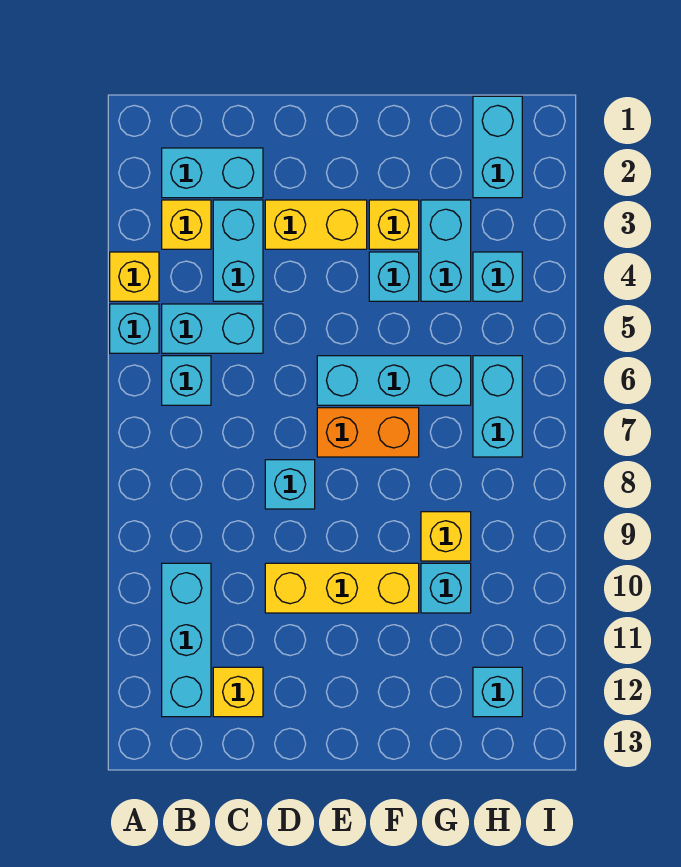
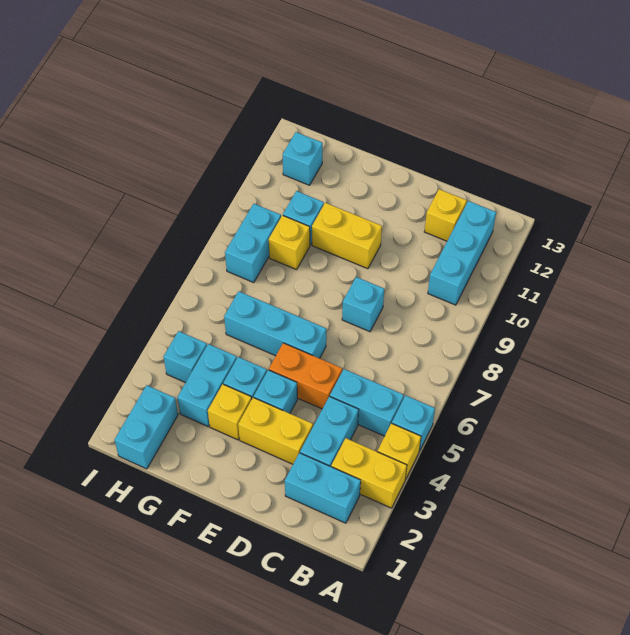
yellow brick B3 level 1 -> yellow brick A3:B3 level 1
cyan brick B6 level 1 -> cyan brick E4 level 1
yellow brick D10:F10 level 1 -> yellow brick E10:F10 level 1
orange brick E7:F7 level 1 -> orange brick D5:E5 level 1
cyan brick H6:H7 level 1 -> cyan brick H8:H9 level 1

